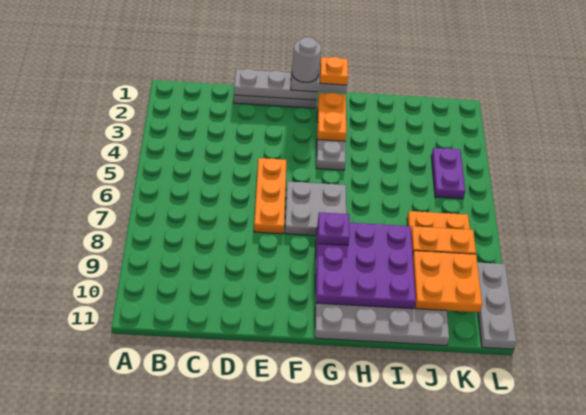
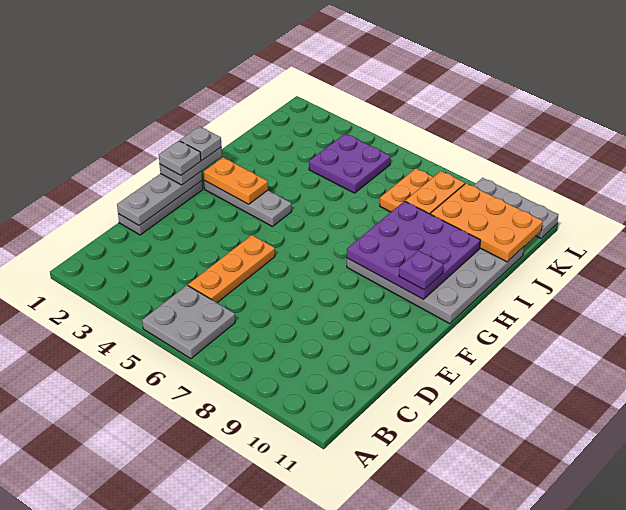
orange plate E5:E7 level 1 -> orange plate C5:E5 level 1
grey round brick F1 level 4 -> grey plate F1 level 4
grey plate F6:G7 level 1 -> grey plate A5:B6 level 1
orange plate G1 level 4 -> grey plate G1 level 4
purple plate G8 level 3 -> purple plate G10 level 3
orange plate J9:K10 level 2 -> orange plate J9:K11 level 2
purple plate K4:K5 level 1 -> purple plate J4:K5 level 1

